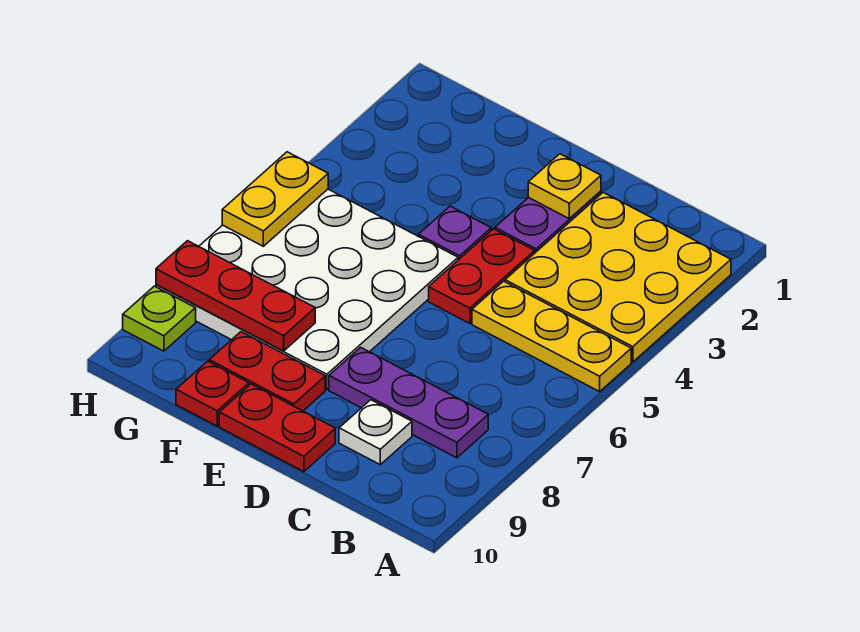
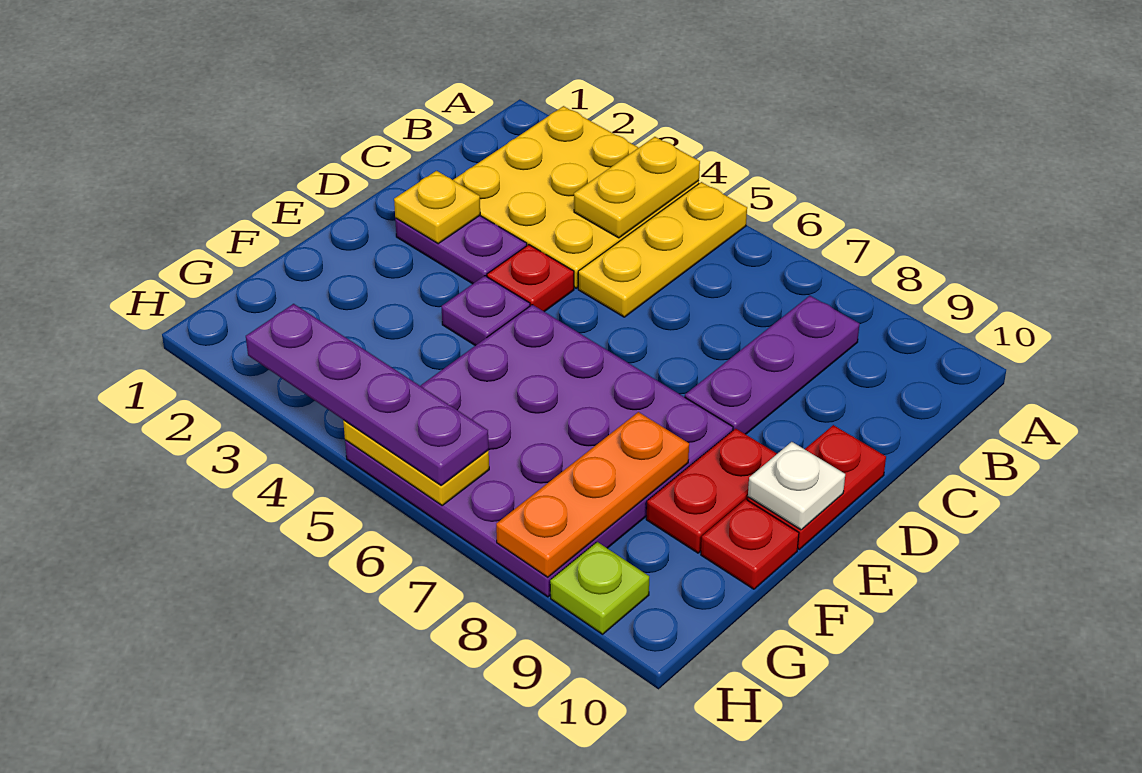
none -> yellow plate A4:B4 level 2
white plate C9 level 1 -> white plate E10 level 2
red plate D4:D5 level 1 -> red plate D4 level 1
white plate E5:H8 level 1 -> purple plate E5:H8 level 1
red plate F8:H8 level 2 -> orange plate F8:H8 level 2
none -> purple plate H3:H6 level 3

